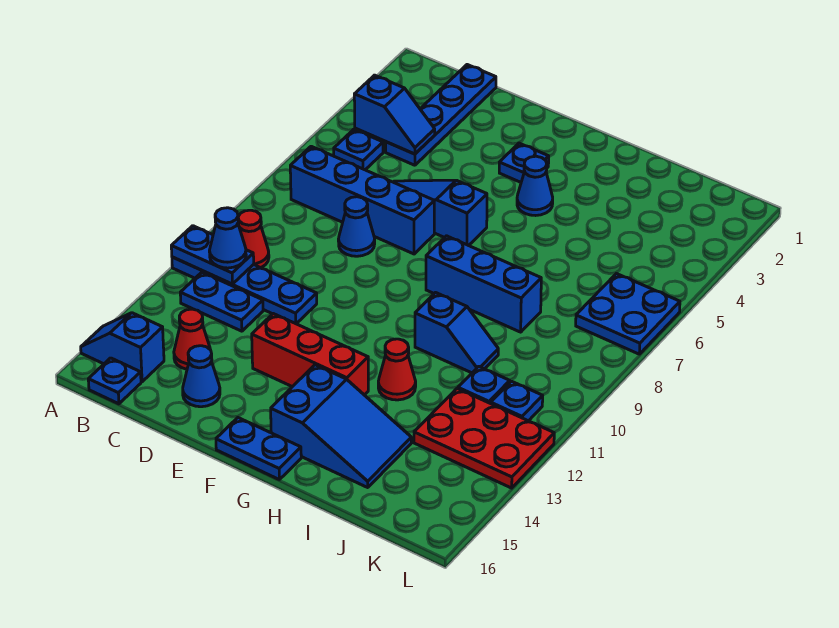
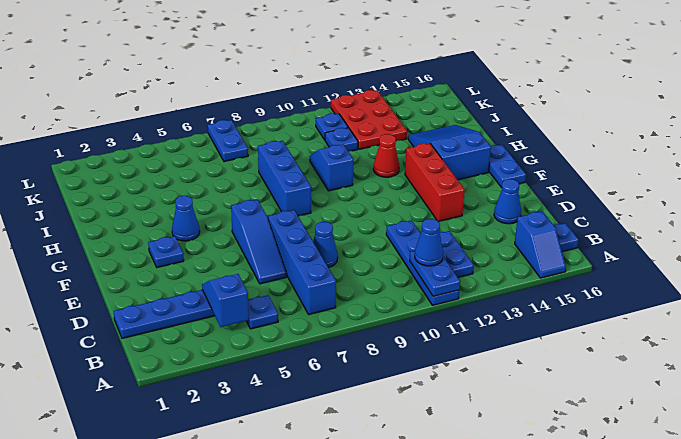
red cone B10 level 1 -> none
red cone C14 level 1 -> none
blue plate K6:L7 level 1 -> blue plate K7:L7 level 1

